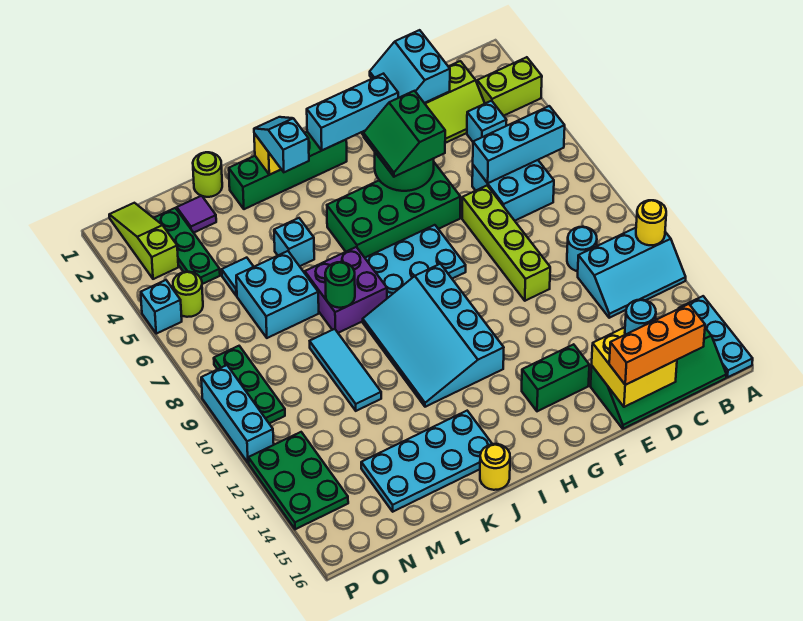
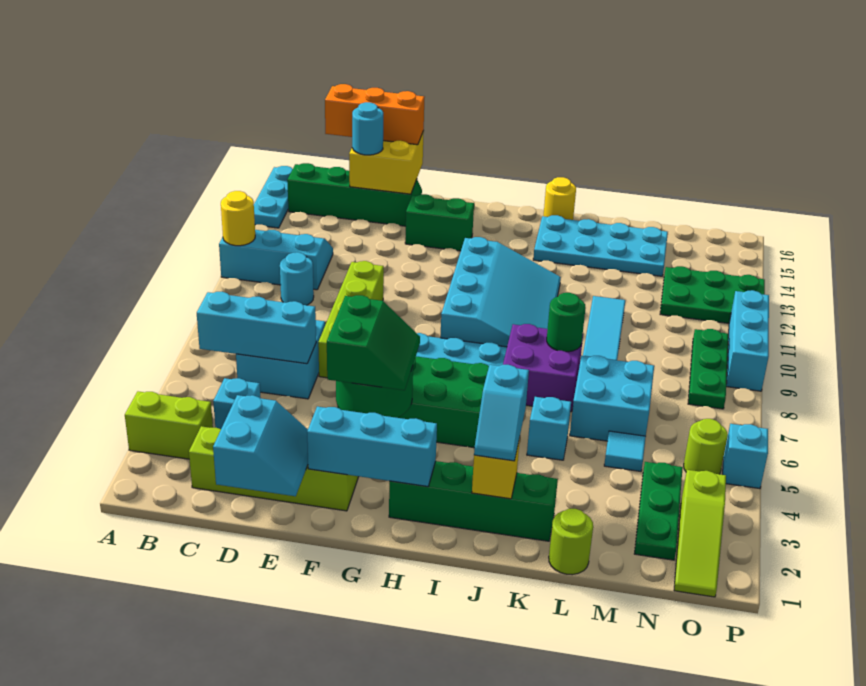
purple tile M2 level 1 -> none
green plate O12:P14 level 1 -> green plate N12:P13 level 1

